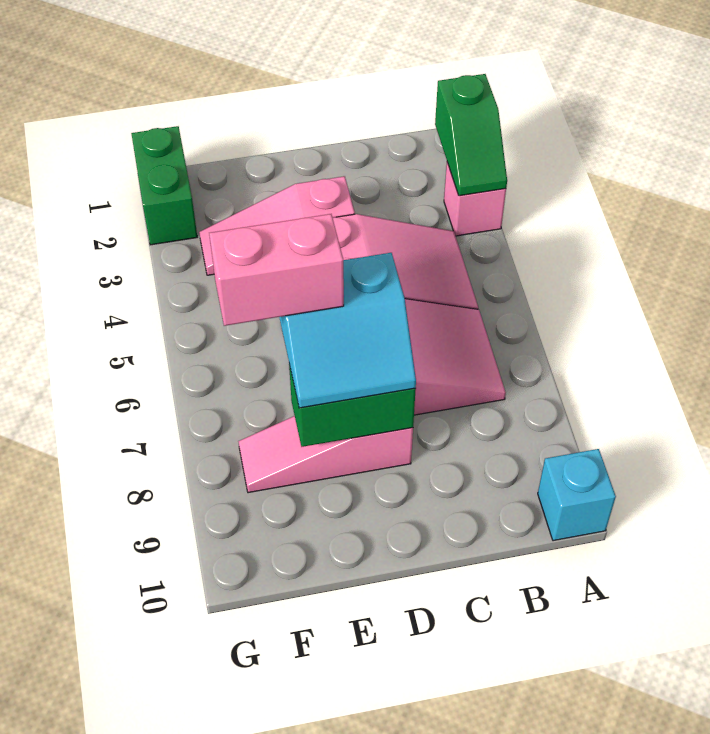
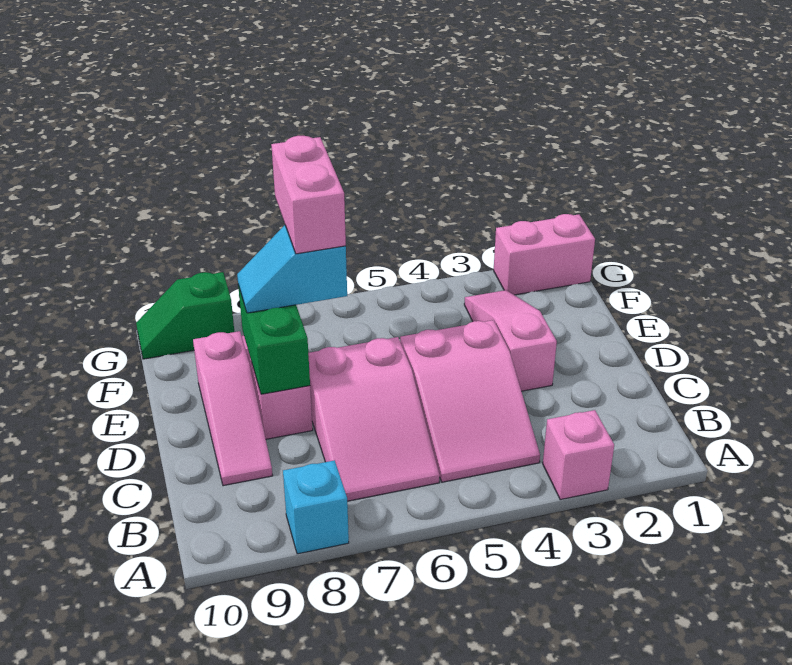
green slope A2:A3 level 2 top 2 -> green slope G9:G10 level 1 top 9
cyan brick A10 level 1 -> cyan brick A8 level 1
none -> pink slope C9:E9 level 1 top E
cyan slope D7:E8 level 3 top 7 -> cyan slope E7:E8 level 3 top 7
green brick G1:G2 level 1 -> pink brick G1:G2 level 1

